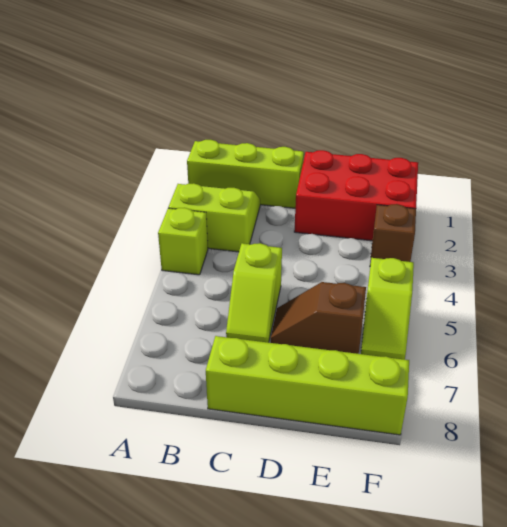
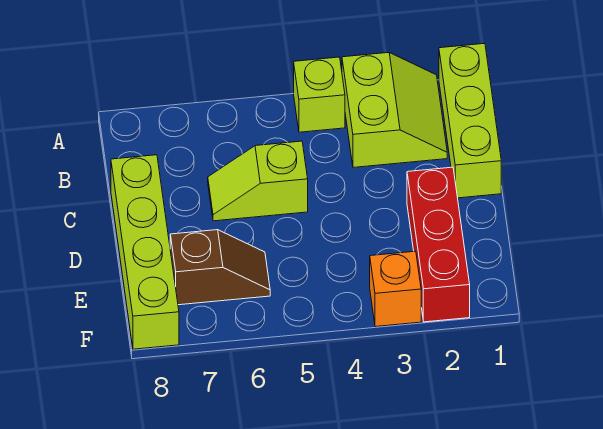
red brick D1:F2 level 1 -> red brick D2:F2 level 1
brown slope D6:E6 level 1 top E -> brown slope E6:E7 level 1 top 7
brown brick F3 level 1 -> orange brick F3 level 1
lime slope F5:F6 level 1 top 5 -> none

